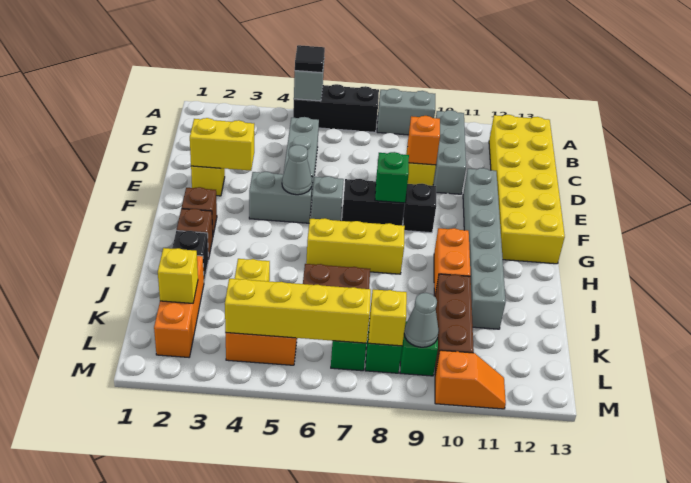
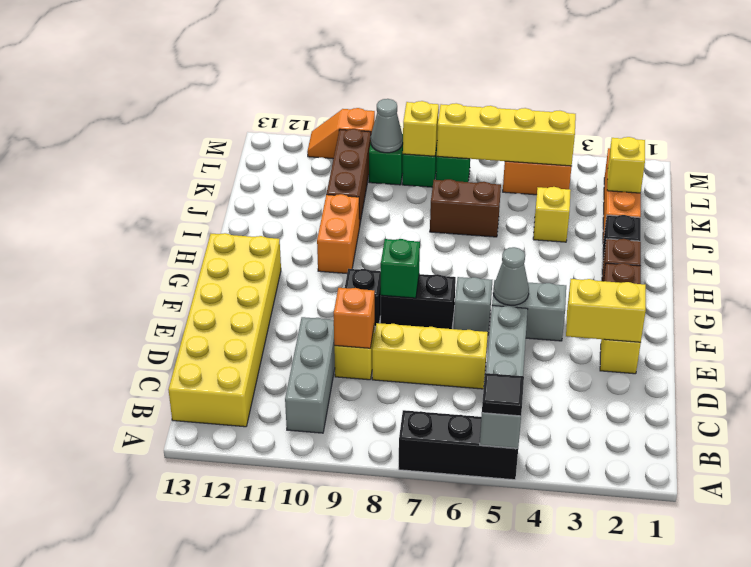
grey brick A8:A9 level 1 -> none
grey brick E11:J11 level 1 -> none
yellow brick H6:H8 level 1 -> yellow brick D6:D8 level 1

